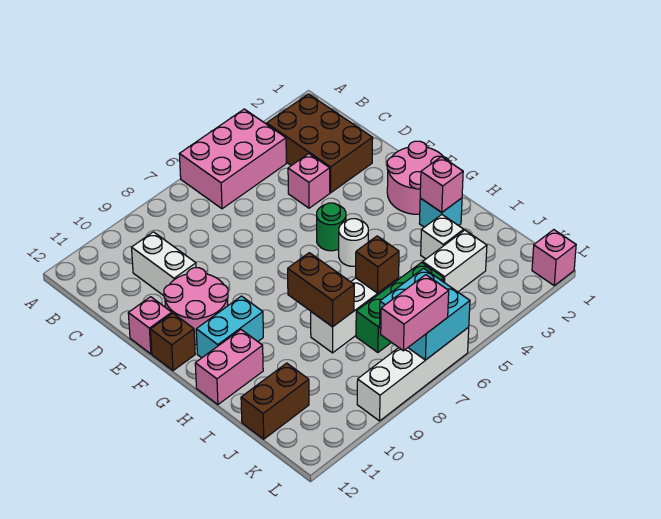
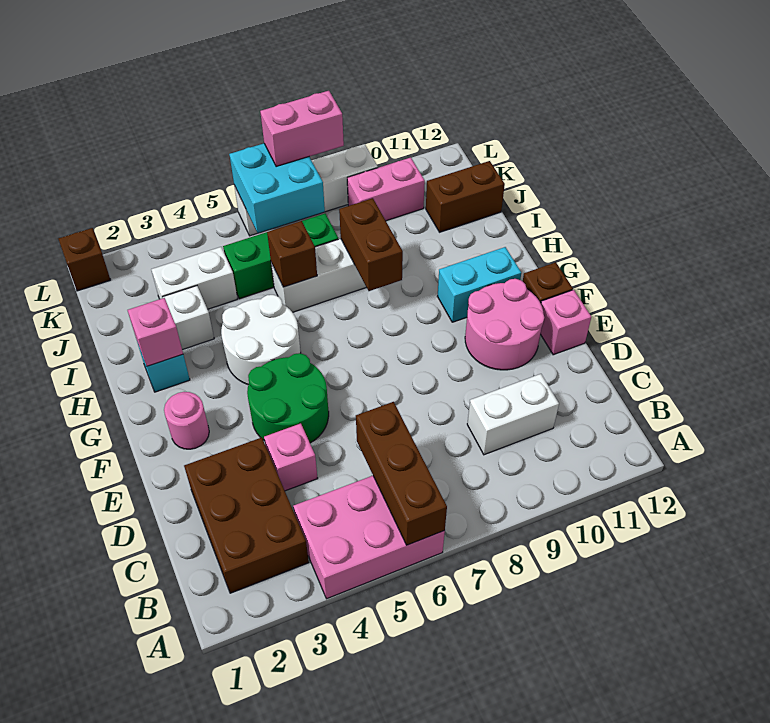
none -> brown brick A6:C6 level 2
white brick C10:D10 level 1 -> white brick C9:C10 level 1
pink round brick F1:G2 level 1 -> pink round brick F2 level 1
green round brick F5 level 1 -> green round brick E4:F5 level 1
white round brick G5 level 1 -> white round brick G4:H5 level 1
pink brick H11:H12 level 1 -> pink brick K9:K10 level 1
pink brick L1 level 1 -> brown brick L1 level 1

